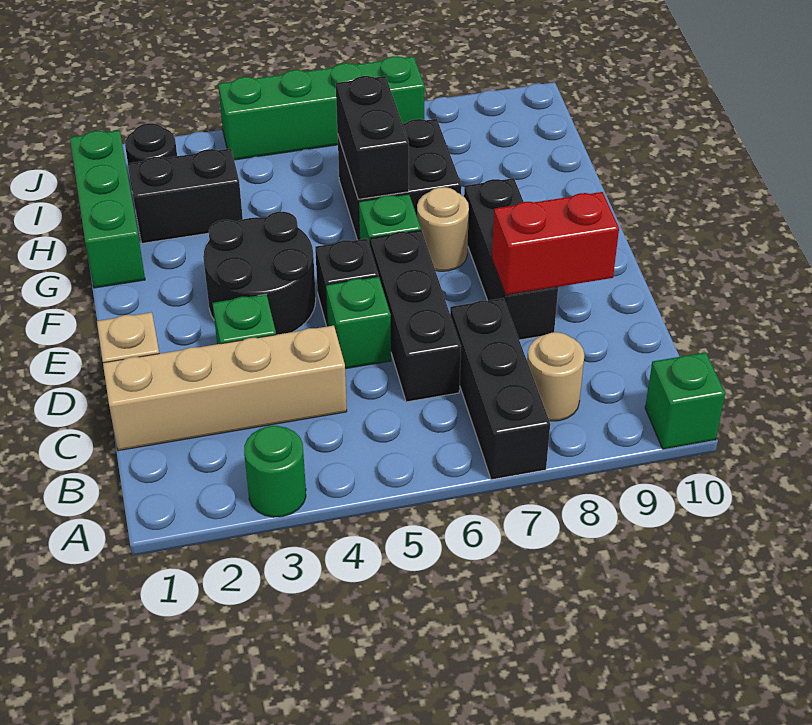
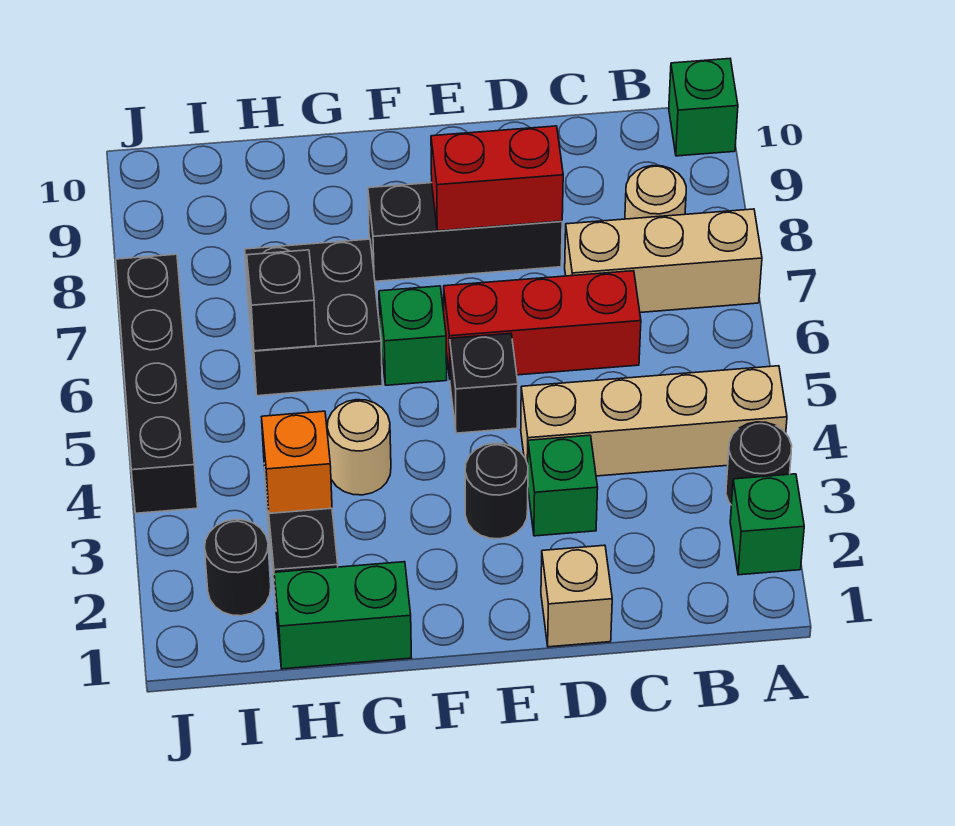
green round brick A3 level 1 -> black round brick A3 level 1
black brick A7:C7 level 1 -> tan brick A7:C7 level 1
tan brick C1:C4 level 1 -> tan brick A4:D4 level 1
black brick C6:E6 level 1 -> red brick C6:E6 level 1
green brick D5 level 1 -> green brick A2 level 1
red brick D8:D9 level 2 -> red brick D8:E8 level 2
black round brick E3:F4 level 1 -> black round brick E3 level 1
tan round brick F7 level 1 -> tan round brick G4 level 1
green brick G1:I1 level 1 -> green brick G1:H1 level 1
black brick G6:H6 level 2 -> black brick H6 level 2
none -> orange brick H3 level 2
green brick J4:J7 level 1 -> black brick J4:J7 level 1

